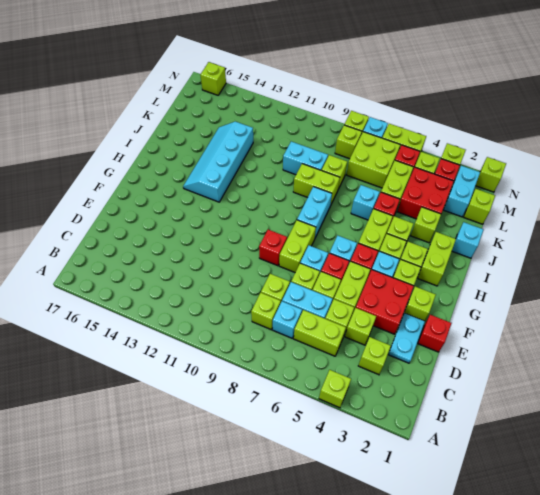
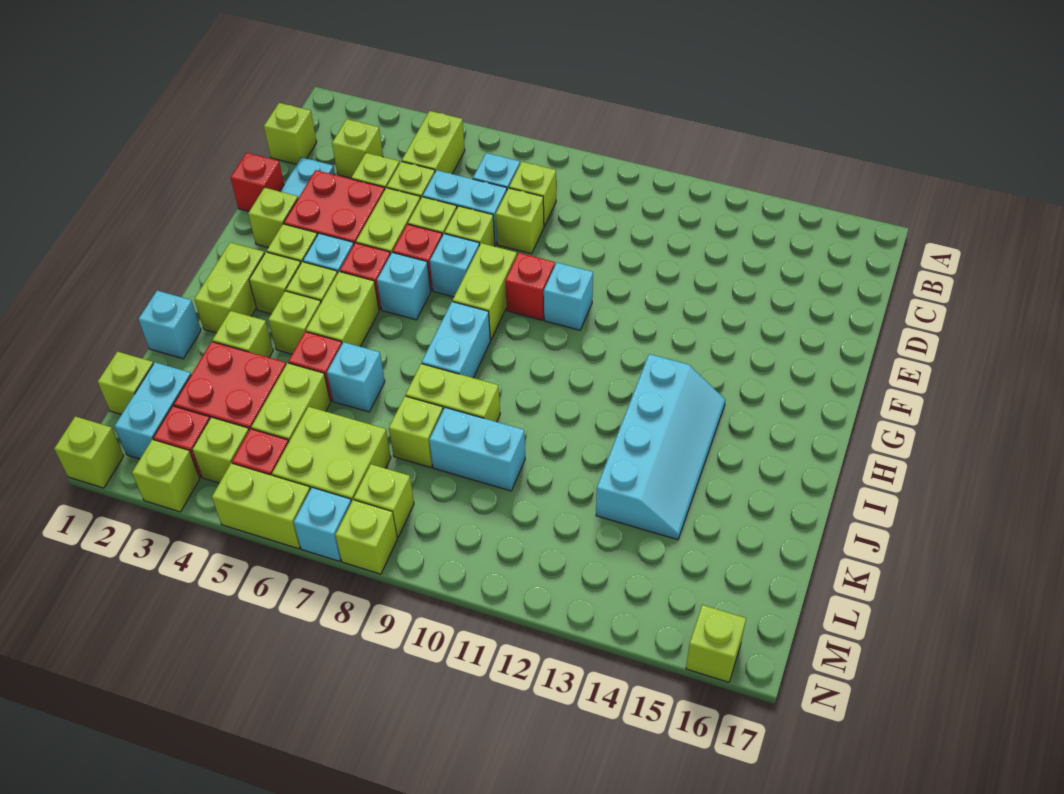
lime brick A4 level 1 -> lime brick C1 level 1
lime brick C5:C6 level 1 -> lime brick B5:C5 level 1
none -> cyan brick F10 level 1

